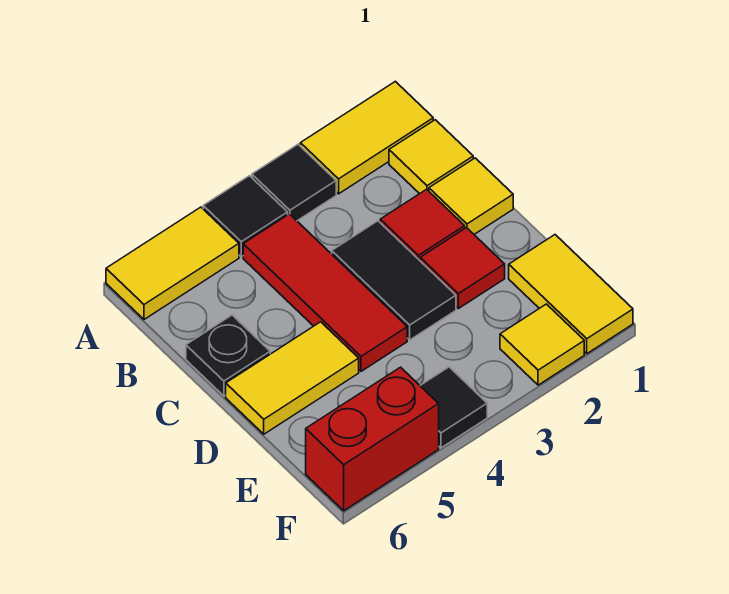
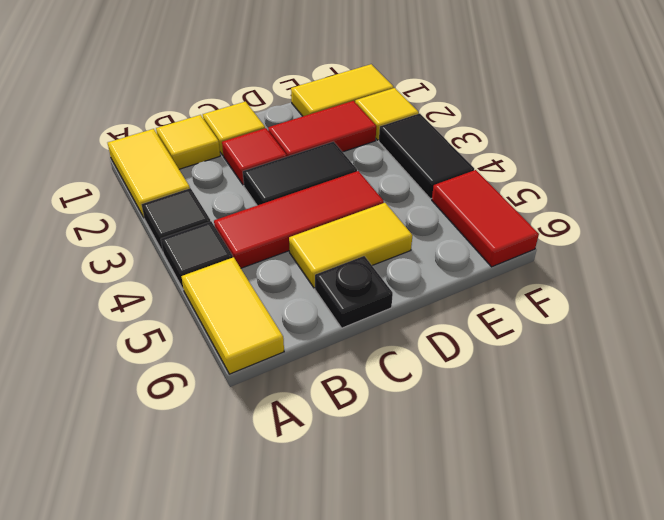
red tile D2 level 1 -> red tile D2:E2 level 1
yellow tile D5:D6 level 1 -> yellow tile C5:D5 level 1
black tile F4 level 1 -> black tile F3:F4 level 1
red brick F5:F6 level 1 -> red tile F5:F6 level 1

